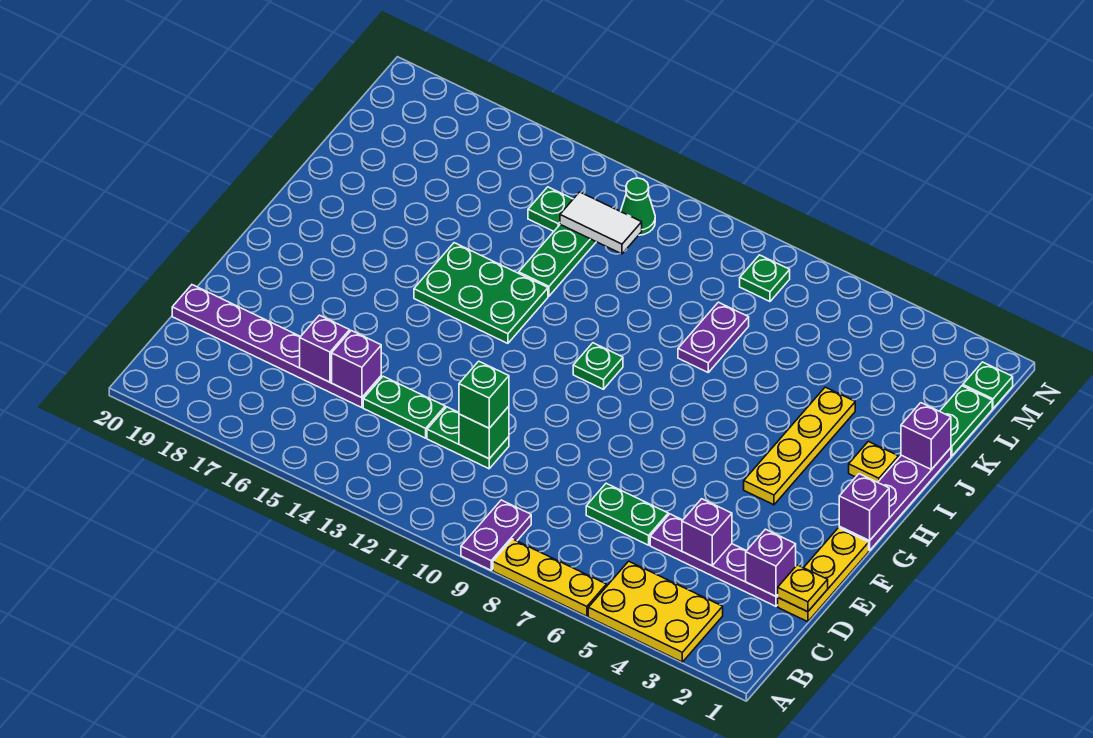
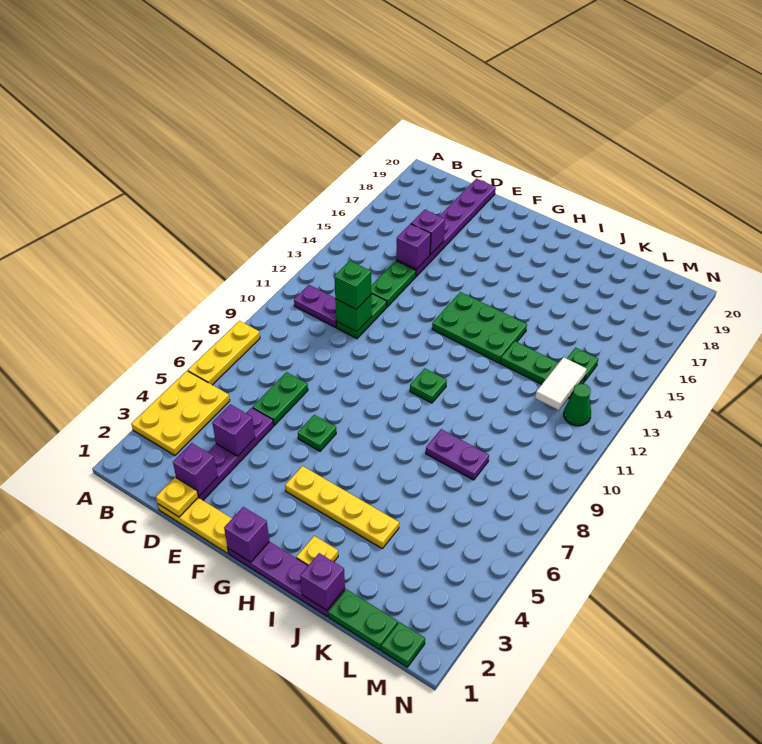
purple plate A9:B9 level 1 -> purple plate B11:C11 level 1
green plate H13:I15 level 1 -> green plate G13:I14 level 1
green plate M8 level 1 -> green plate F6 level 1

